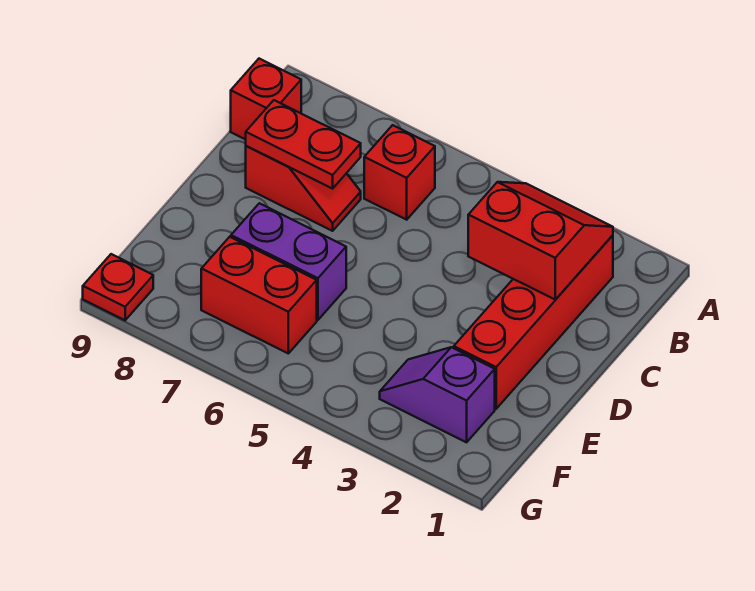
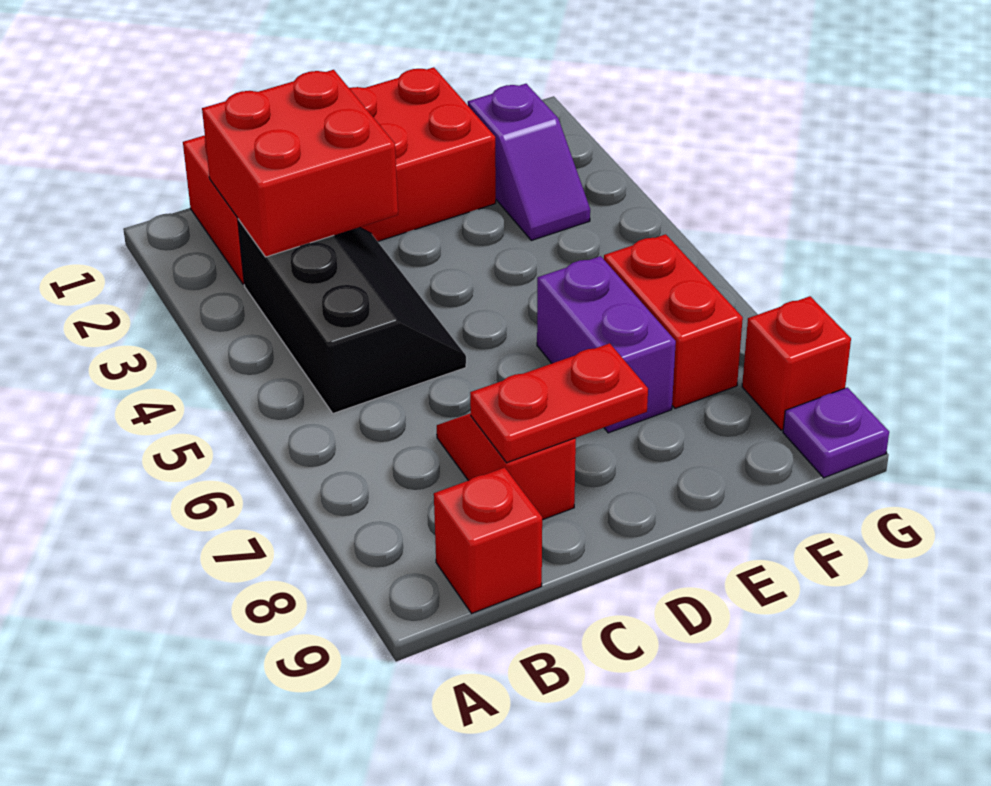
red brick B2:E2 level 1 -> red brick B1:E2 level 1
red slope B2:C3 level 2 top C -> red brick B2:C3 level 2
none -> black slope B3:C5 level 1 top B
red brick B6 level 1 -> red brick G8 level 1
red plate C7:C8 level 2 -> red plate C8:D8 level 2
red plate G9 level 1 -> purple plate G9 level 1

